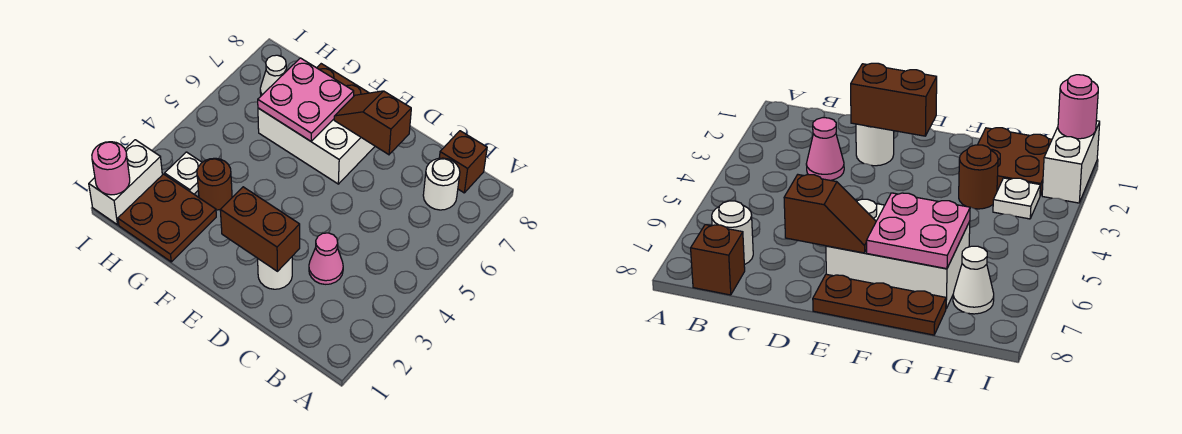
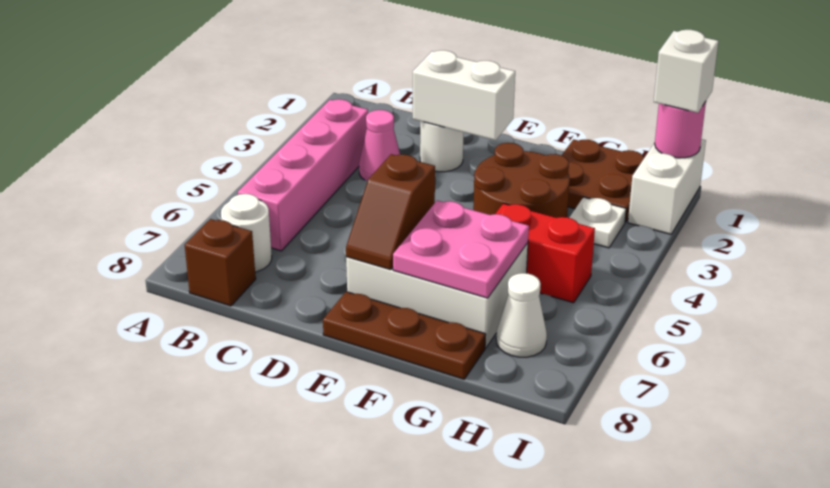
none -> pink brick B3:B6 level 1
brown brick D2:E2 level 2 -> white brick D2:E2 level 2
brown slope D7:E7 level 2 top D -> brown slope E6:E7 level 2 top 6
brown round brick G3 level 1 -> brown round brick F3:G4 level 1
none -> red brick G5:H5 level 1
none -> white brick I1 level 3

